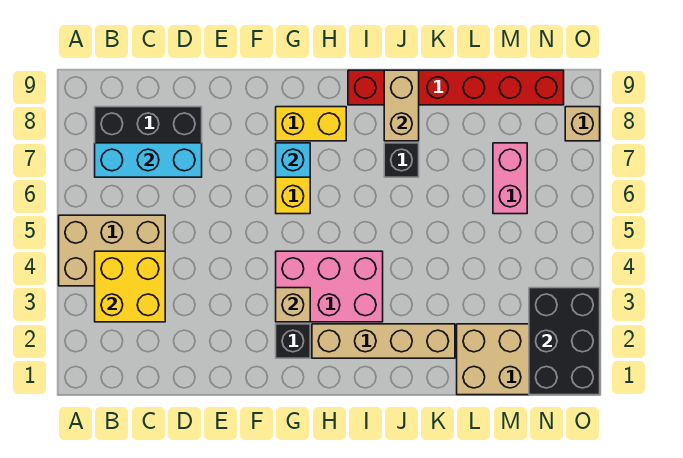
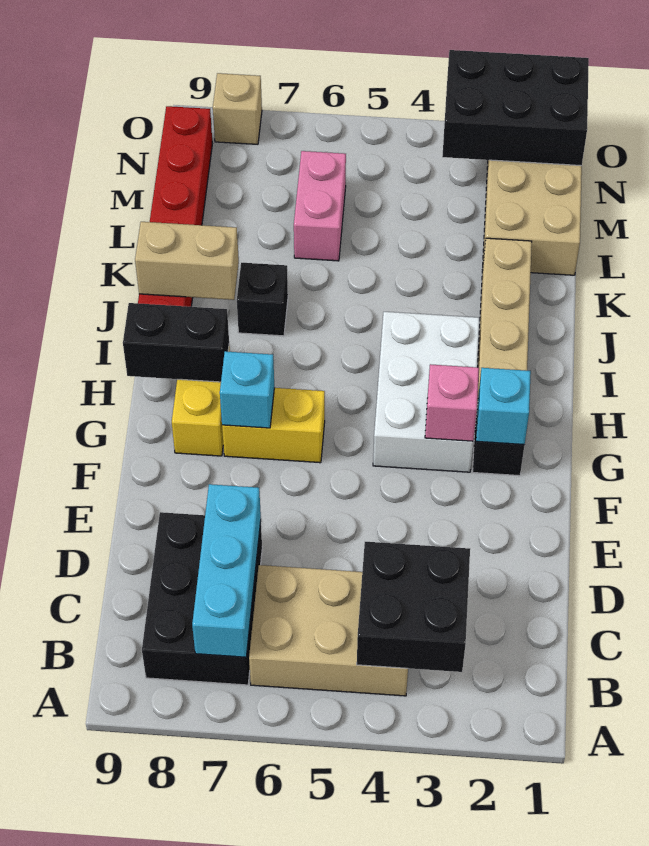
tan brick A4:C5 level 1 -> tan brick B4:C6 level 1
yellow brick B3:C4 level 2 -> black brick B3:C4 level 2
none -> cyan brick G2 level 2
pink brick G3:I4 level 1 -> white brick G3:I4 level 1
tan brick G3 level 2 -> pink brick G3 level 2
none -> black brick H8:H9 level 2
pink brick M6:M7 level 1 -> pink brick L6:M6 level 1

